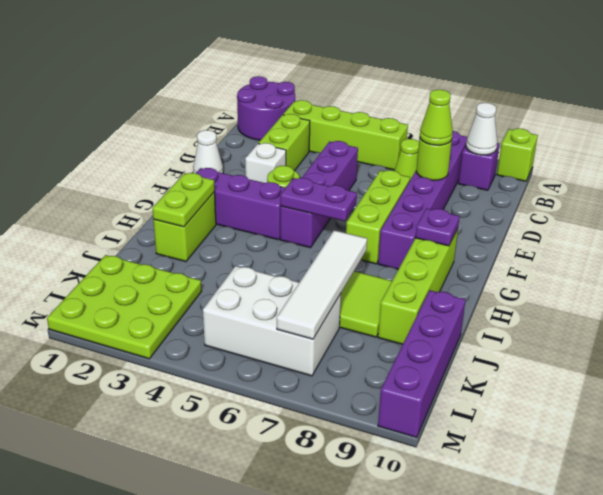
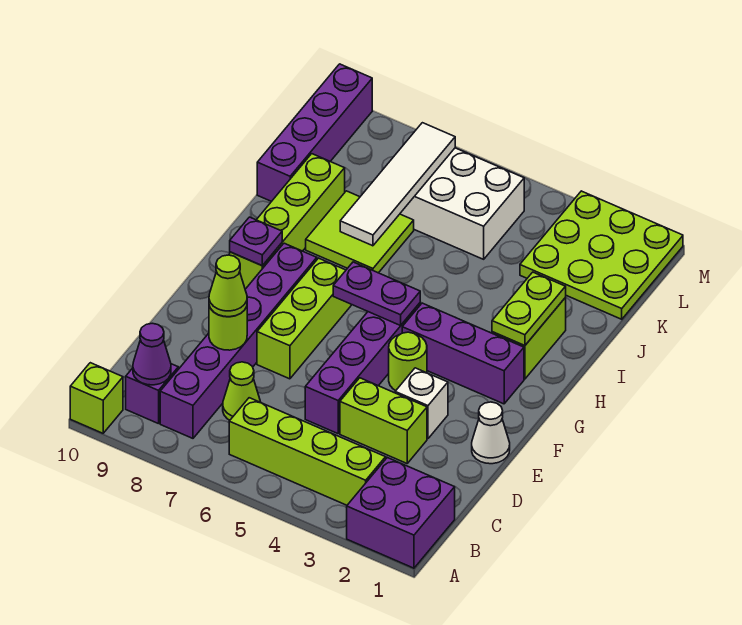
purple round brick A1:B2 level 1 -> purple brick A1:B2 level 1
white cone B9 level 2 -> purple cone B9 level 2
lime brick C3:D3 level 1 -> lime brick D3:D4 level 1

